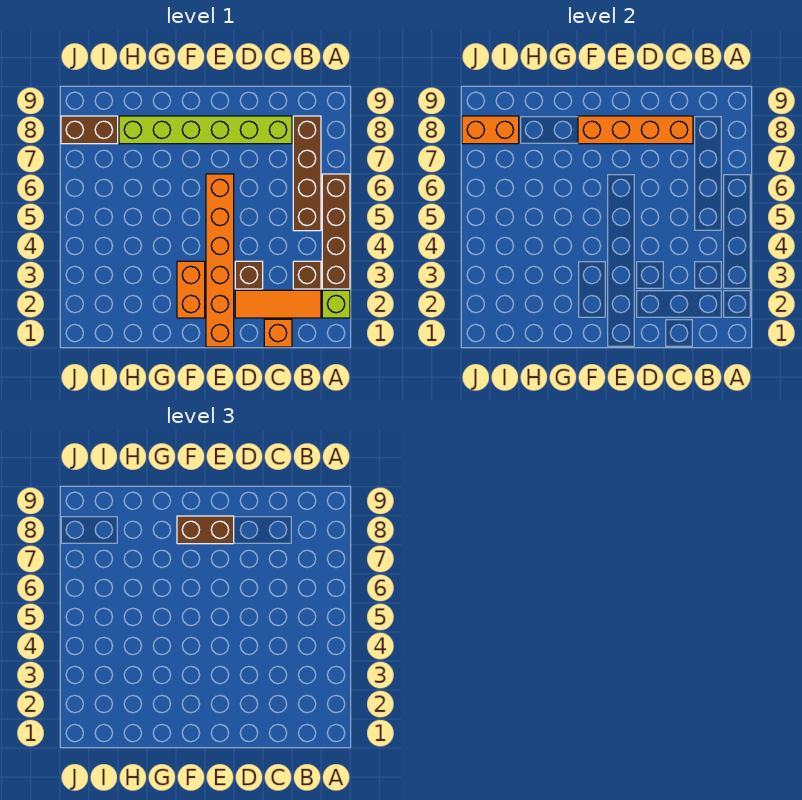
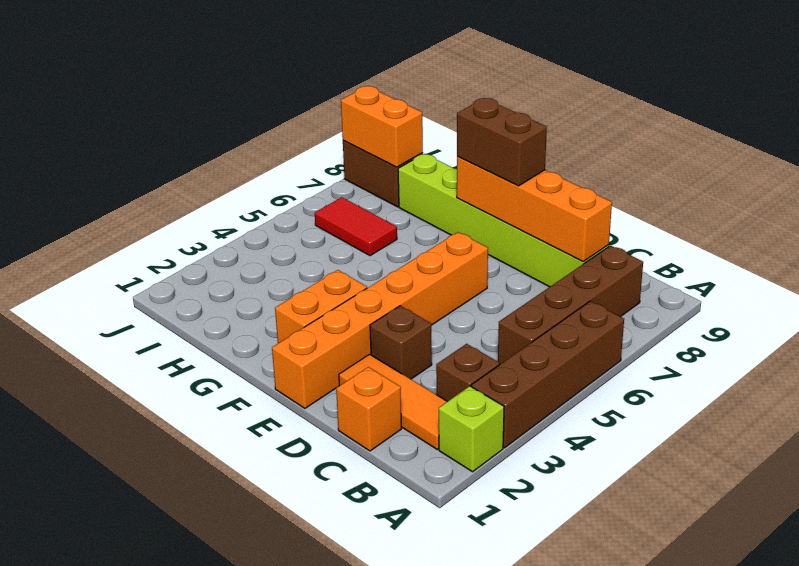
none -> red tile H6:I6 level 1

